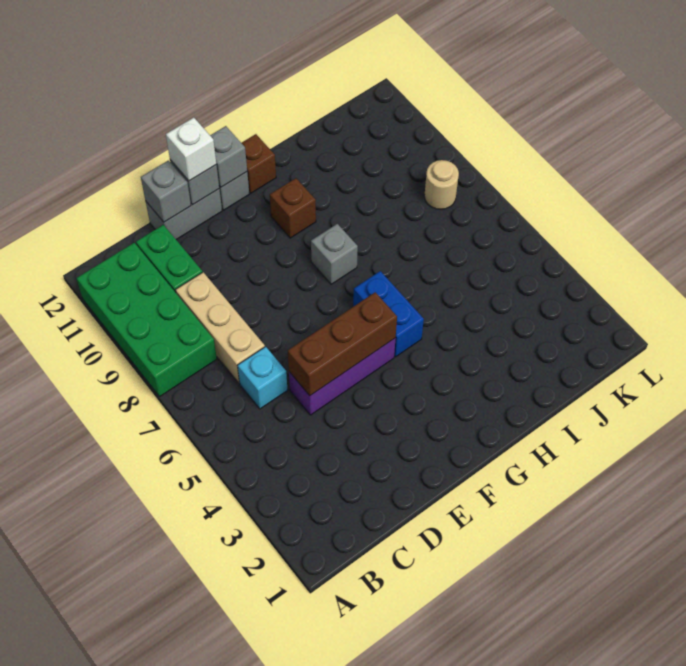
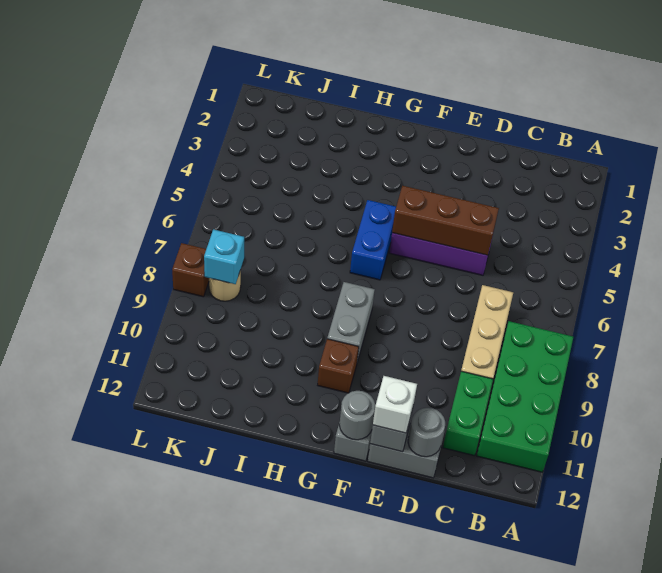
cyan brick C6 level 1 -> cyan brick K8 level 2
grey brick D12 level 2 -> grey round brick D12 level 2
grey brick F12 level 2 -> grey round brick F12 level 2
grey brick G8 level 1 -> grey brick G8:G9 level 1
brown brick G12 level 1 -> brown brick L8 level 1

